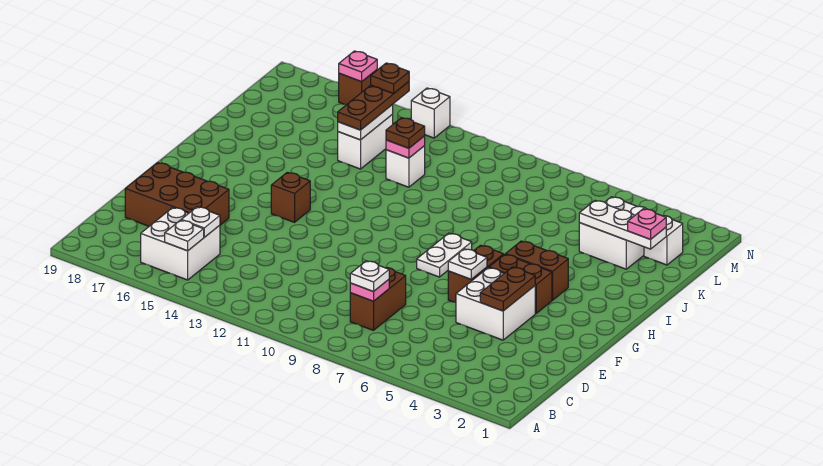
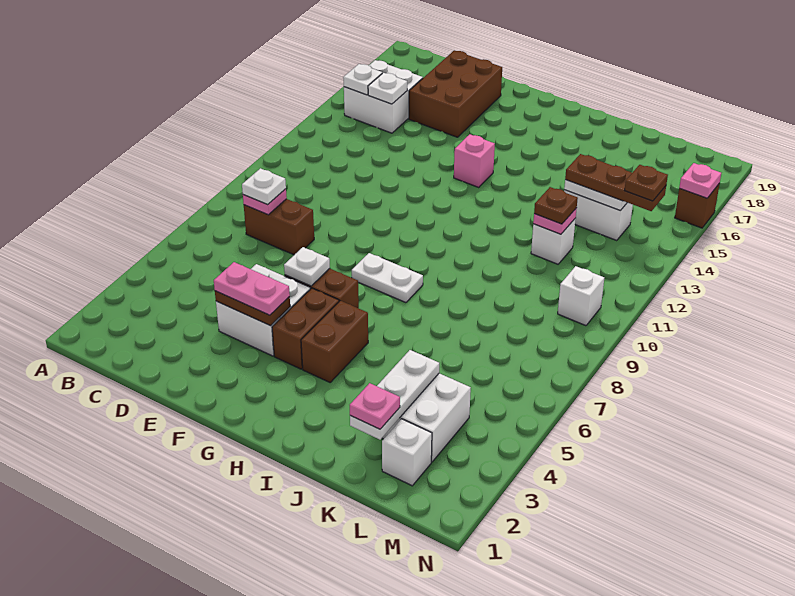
none -> pink plate E4:F4 level 3
brown brick G14 level 1 -> pink brick G14 level 1
white brick N13 level 1 -> white brick M10 level 1

